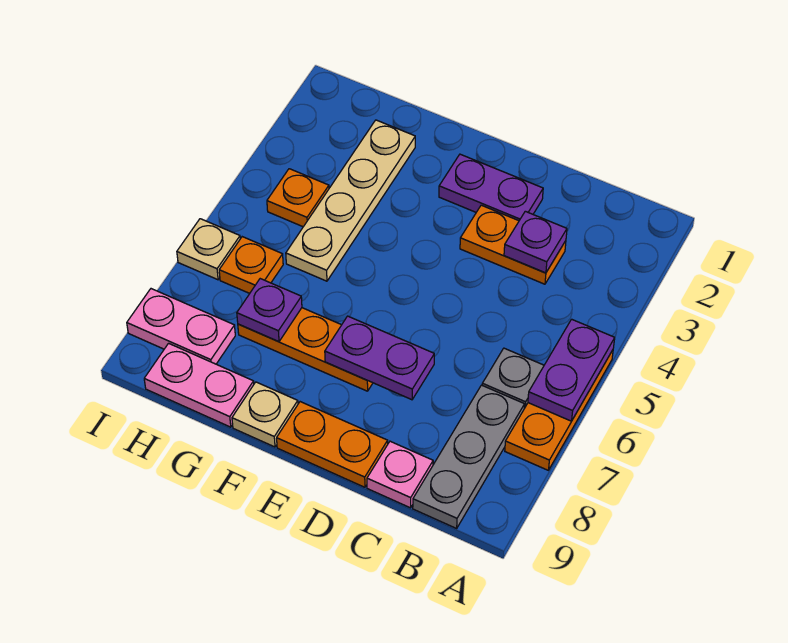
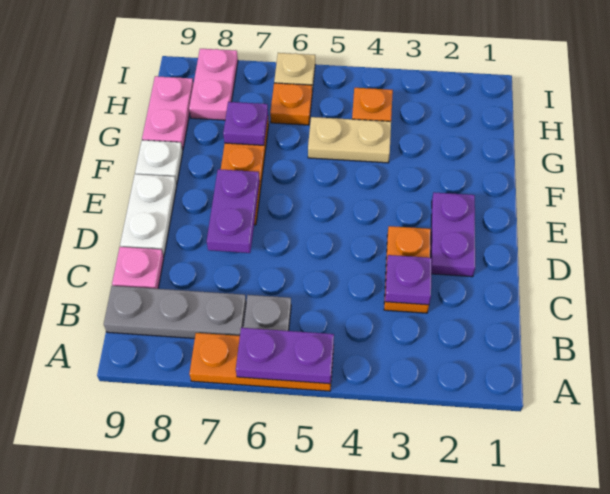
orange plate D9:E9 level 1 -> white plate D9:E9 level 1
tan plate F9 level 1 -> white plate F9 level 1
tan plate G2:G5 level 1 -> tan plate G4:G5 level 1

